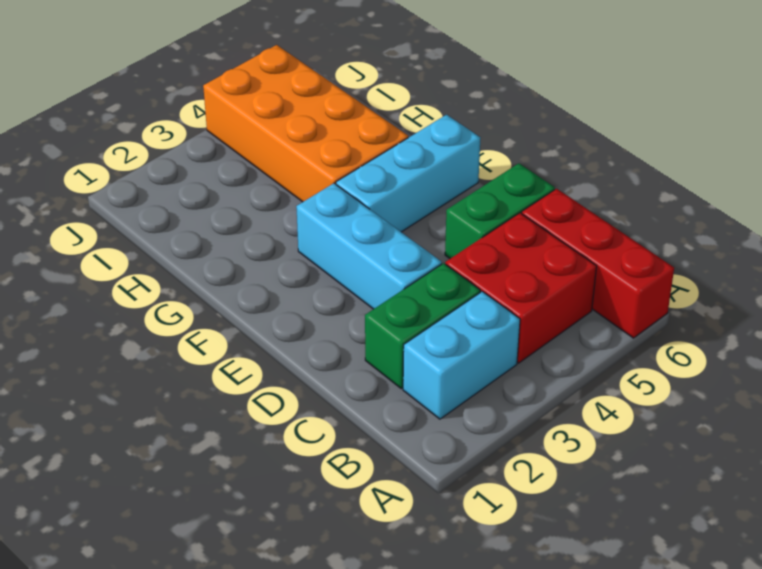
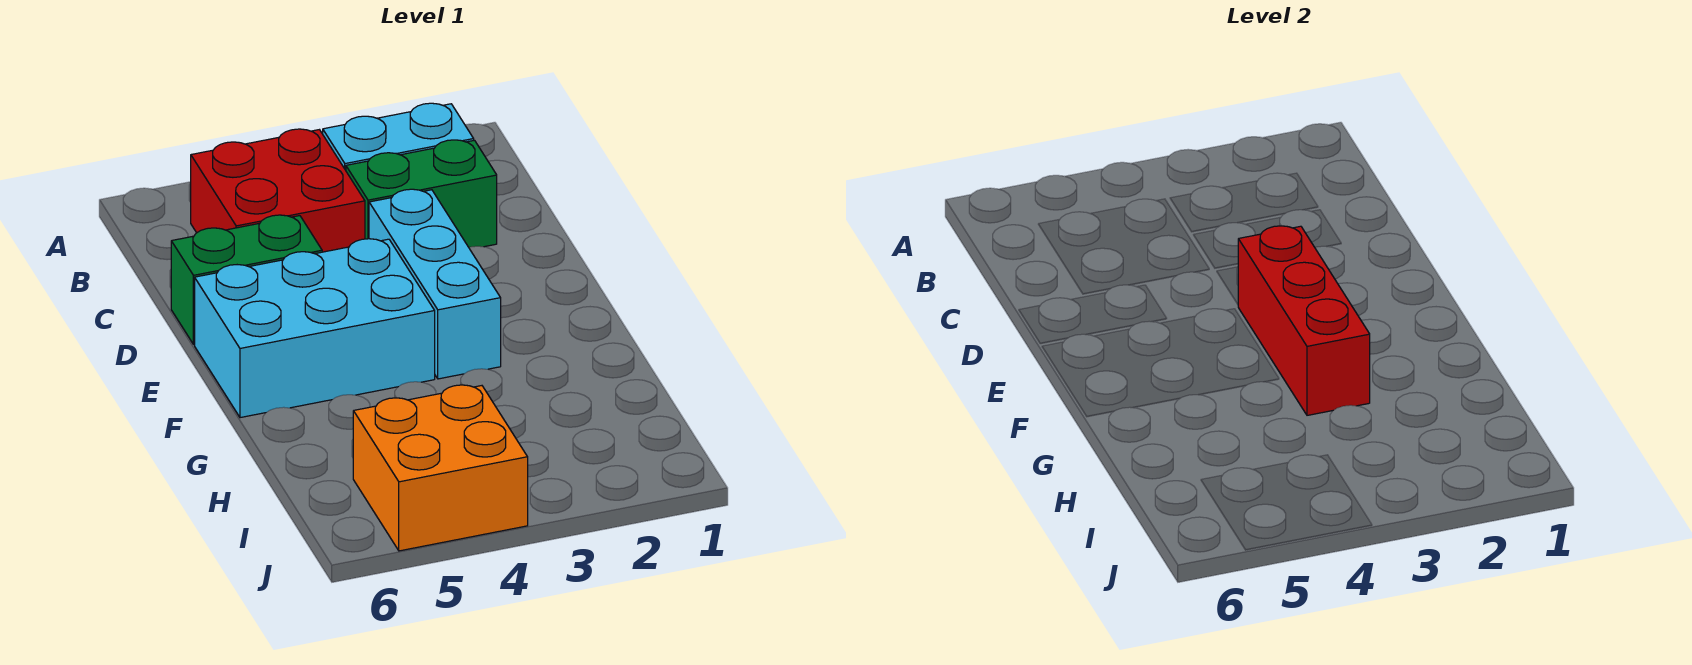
red brick A6:C6 level 1 -> red brick E3:G3 level 2
cyan brick F4:F6 level 1 -> cyan brick E4:F6 level 1
orange brick G4:J5 level 1 -> orange brick I4:J5 level 1

